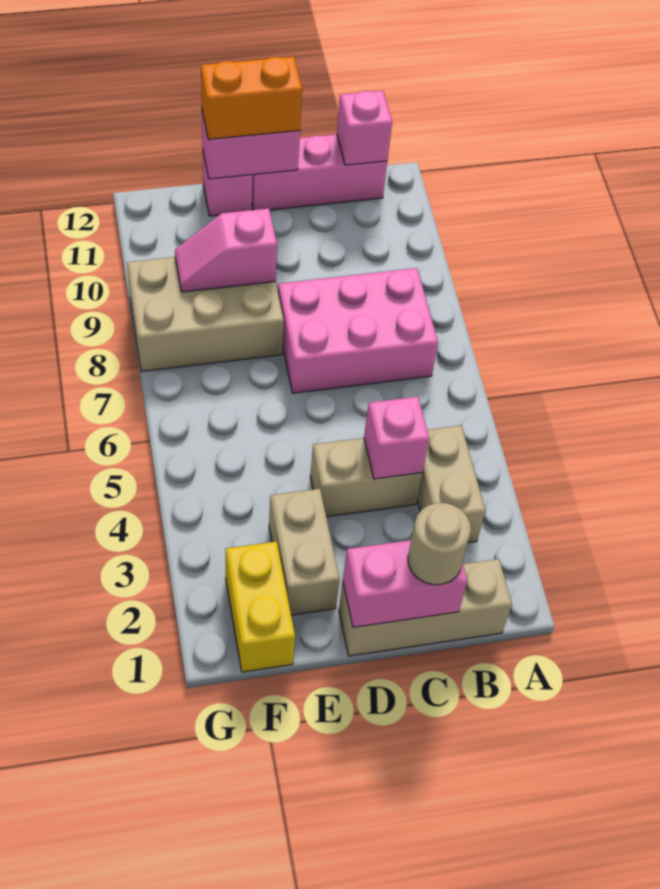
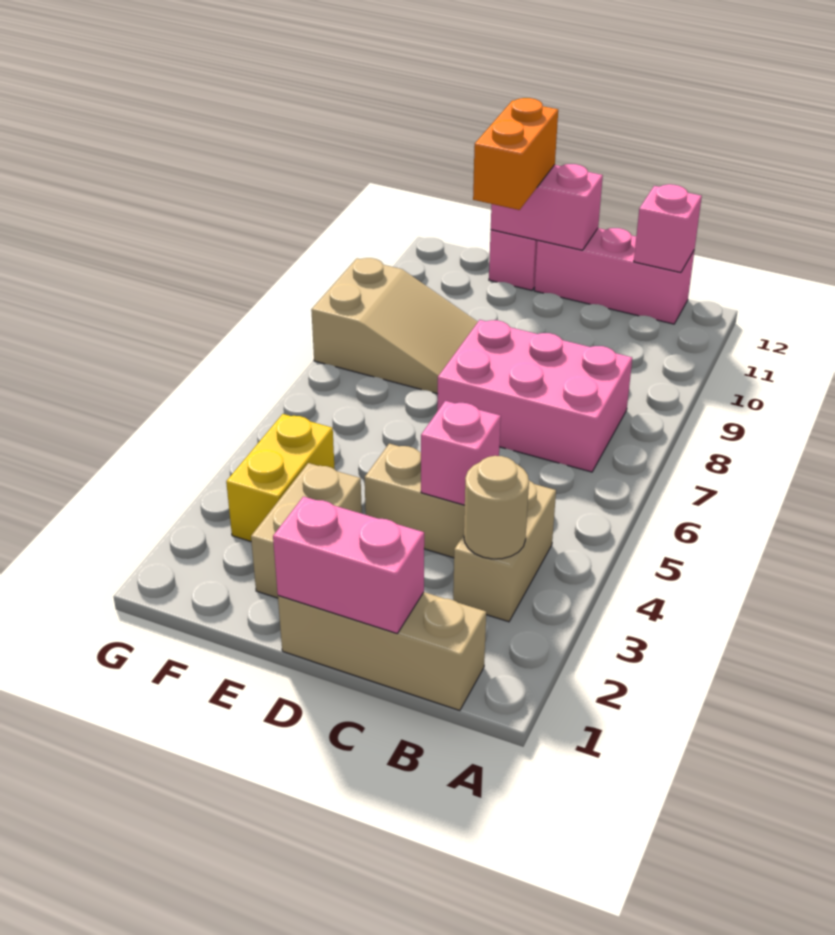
tan round brick C1 level 3 -> tan round brick B3 level 2
orange brick D12:E12 level 3 -> orange brick E11:E12 level 3
tan brick E8:G9 level 1 -> tan slope E8:G9 level 1 top G
pink slope E9:F9 level 2 top E -> none
yellow brick F1:F2 level 1 -> yellow brick F3:F4 level 1

